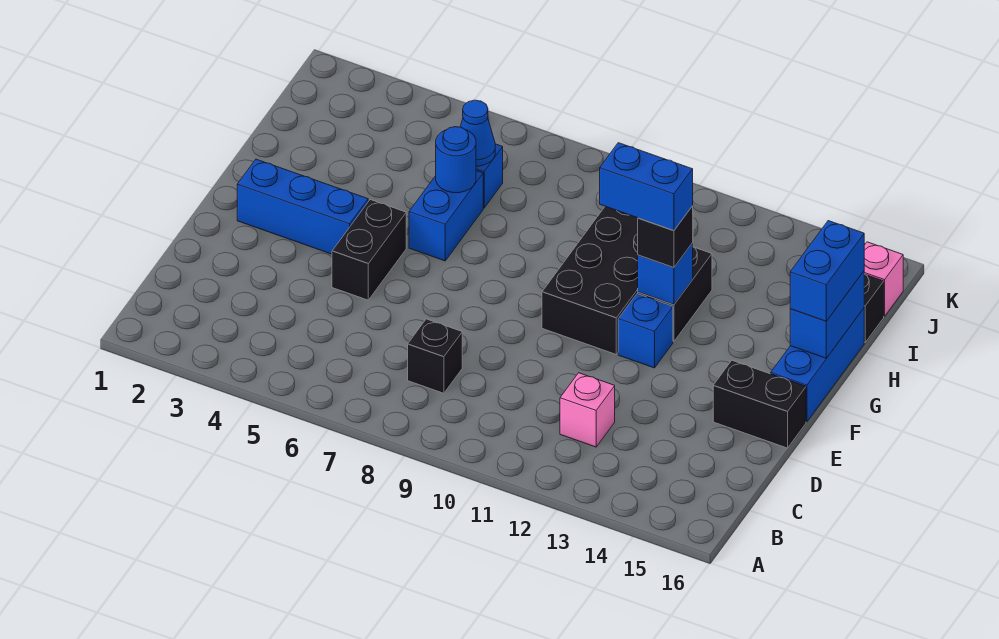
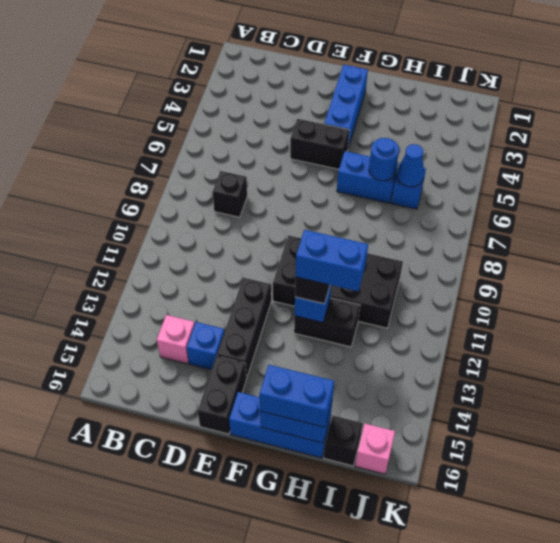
pink brick C12 level 1 -> pink brick C14 level 1
none -> black brick E12:E14 level 1
blue brick F12 level 1 -> blue brick D14 level 1
blue brick G11:G12 level 4 -> blue brick G12:H12 level 4

